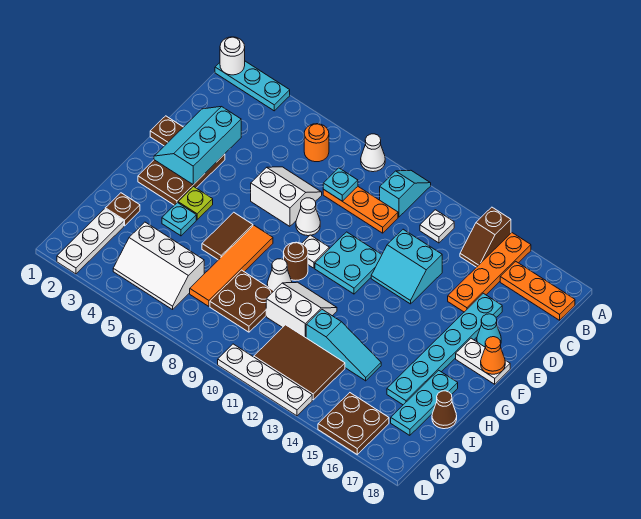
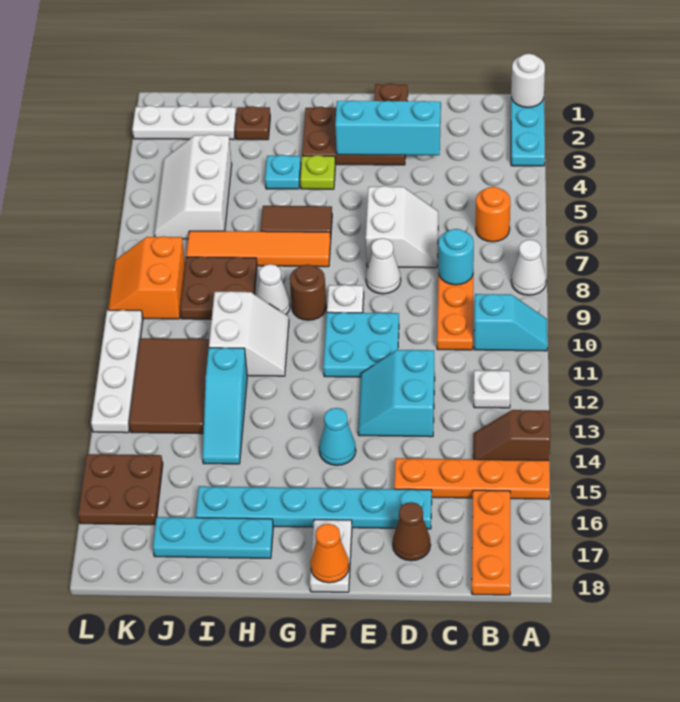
cyan plate C8 level 2 -> cyan round brick C8 level 2
cyan cone E17 level 1 -> cyan cone F14 level 1
brown cone I18 level 1 -> brown cone D17 level 1
none -> orange slope K8:L9 level 1 top K

